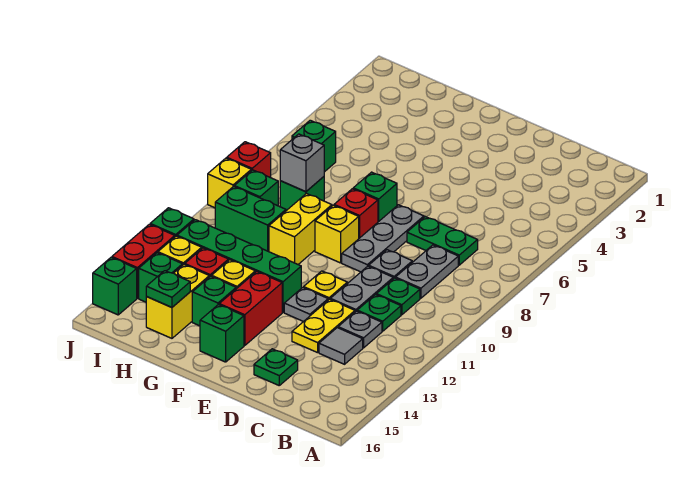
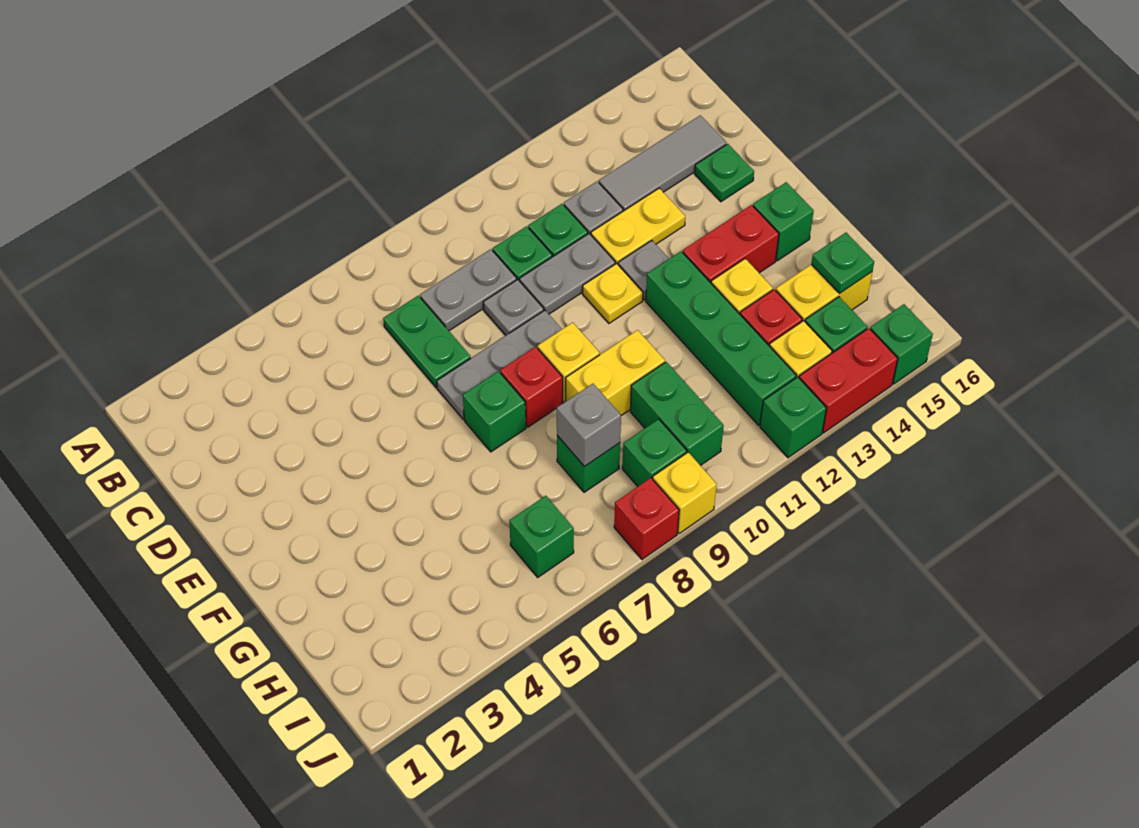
grey tile C13 level 1 -> grey tile C13:C15 level 1
green brick G14 level 1 -> none

